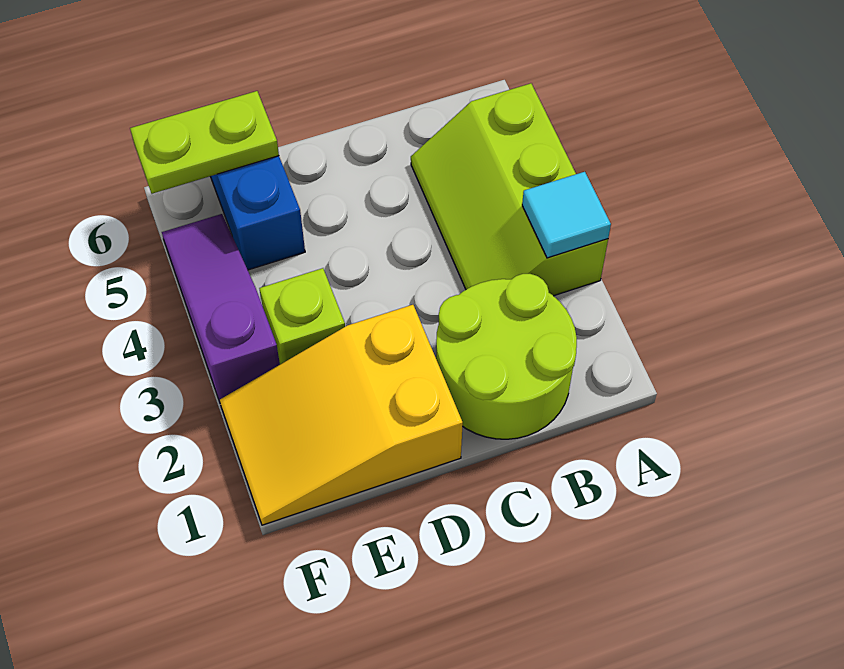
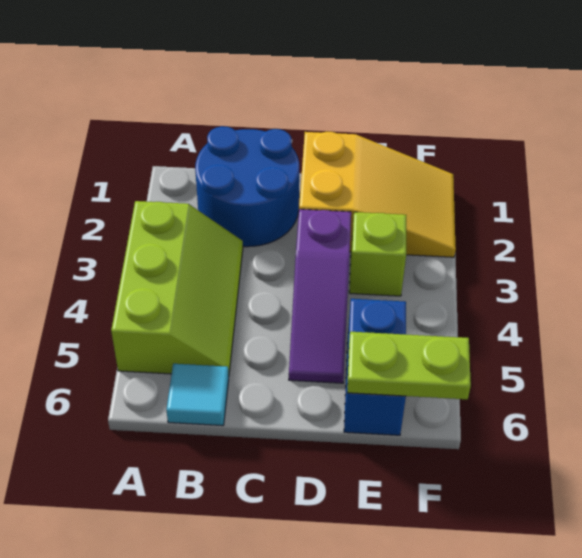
cyan tile A3 level 2 -> cyan tile B6 level 1
lime round brick B1:C2 level 1 -> blue round brick B1:C2 level 1
purple slope F3:F5 level 1 top 3 -> purple slope D3:D5 level 1 top 3

